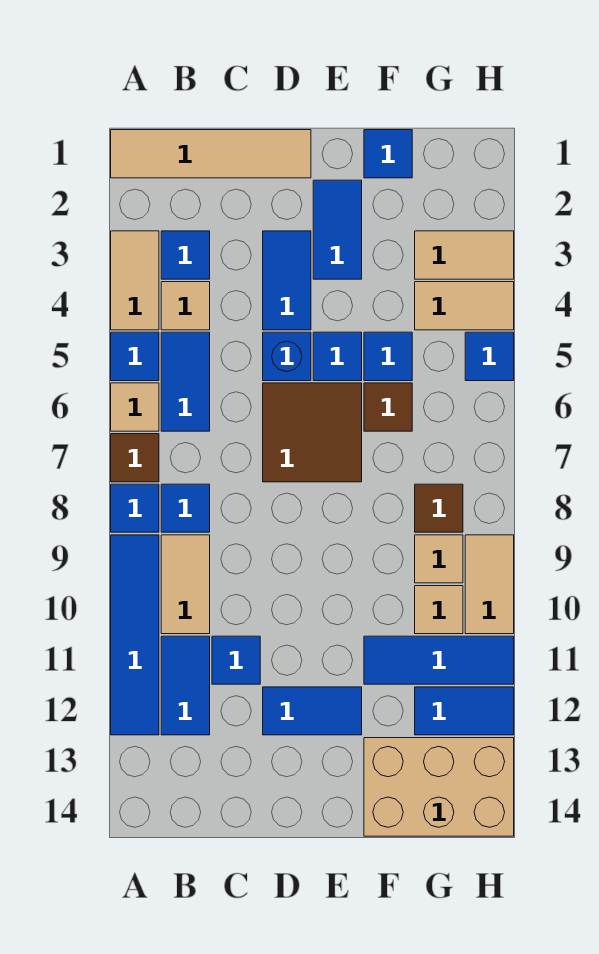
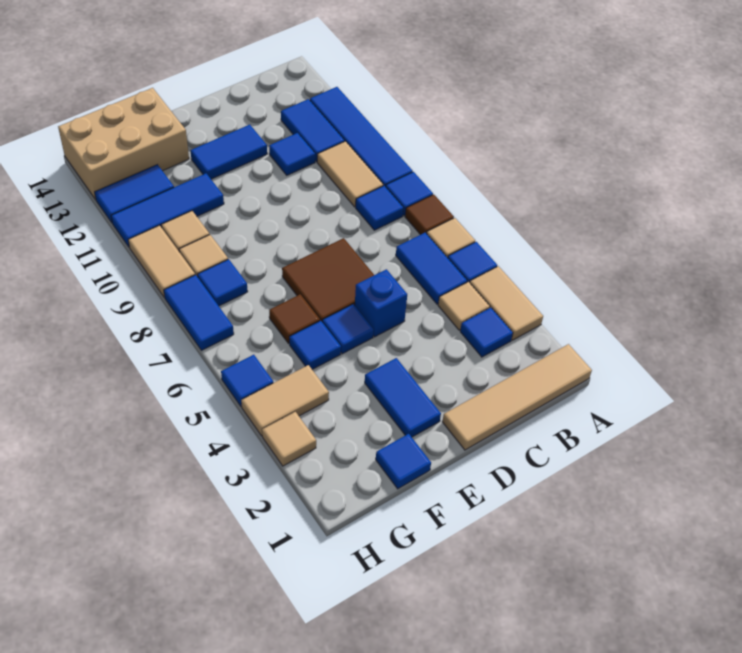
blue tile D3:D4 level 1 -> blue tile H7:H8 level 1
tan tile G3:H3 level 1 -> tan tile H3 level 1
brown tile G8 level 1 -> blue tile G8 level 1

